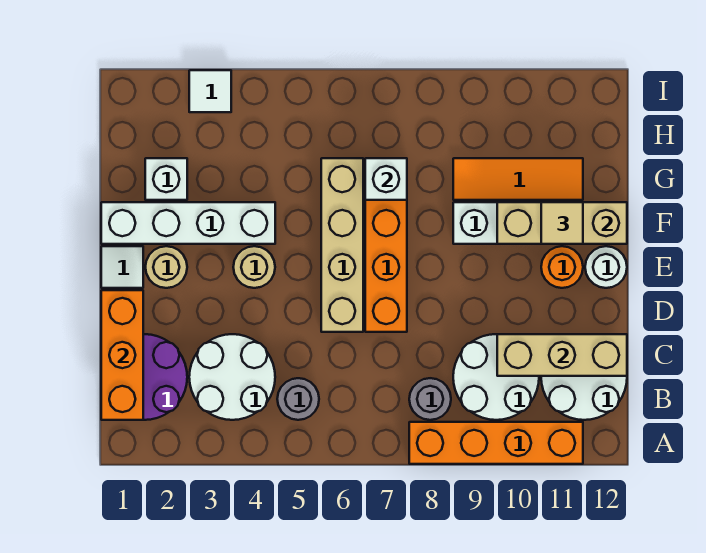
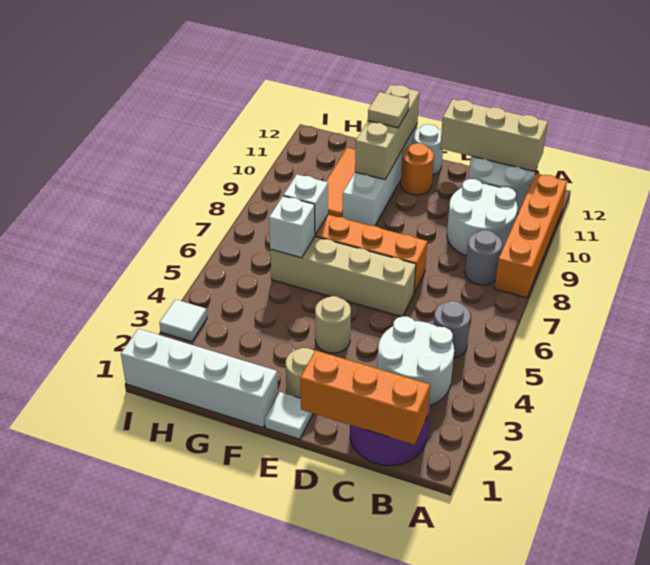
tan brick C10:C12 level 2 -> tan brick B12:D12 level 2
white brick F1:F4 level 1 -> white brick F1:I1 level 1
white brick G2 level 1 -> white brick G6 level 2

